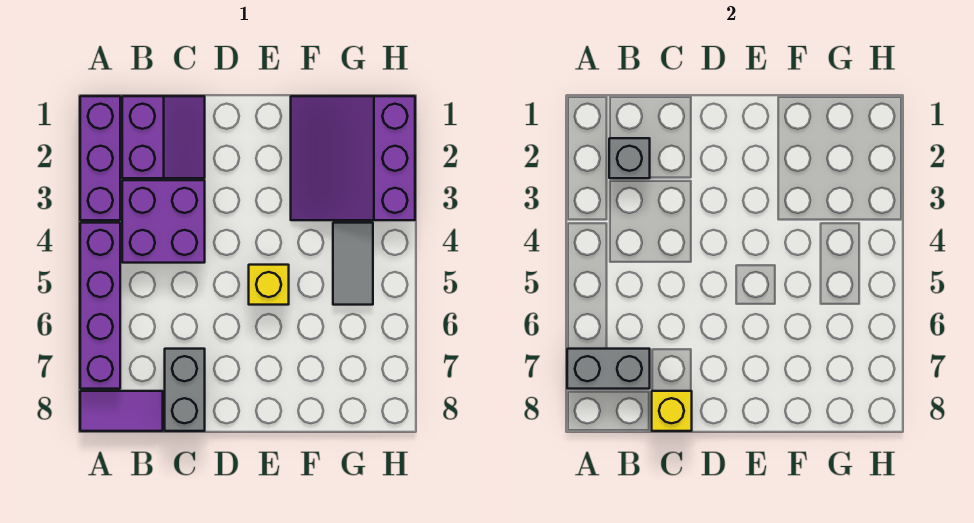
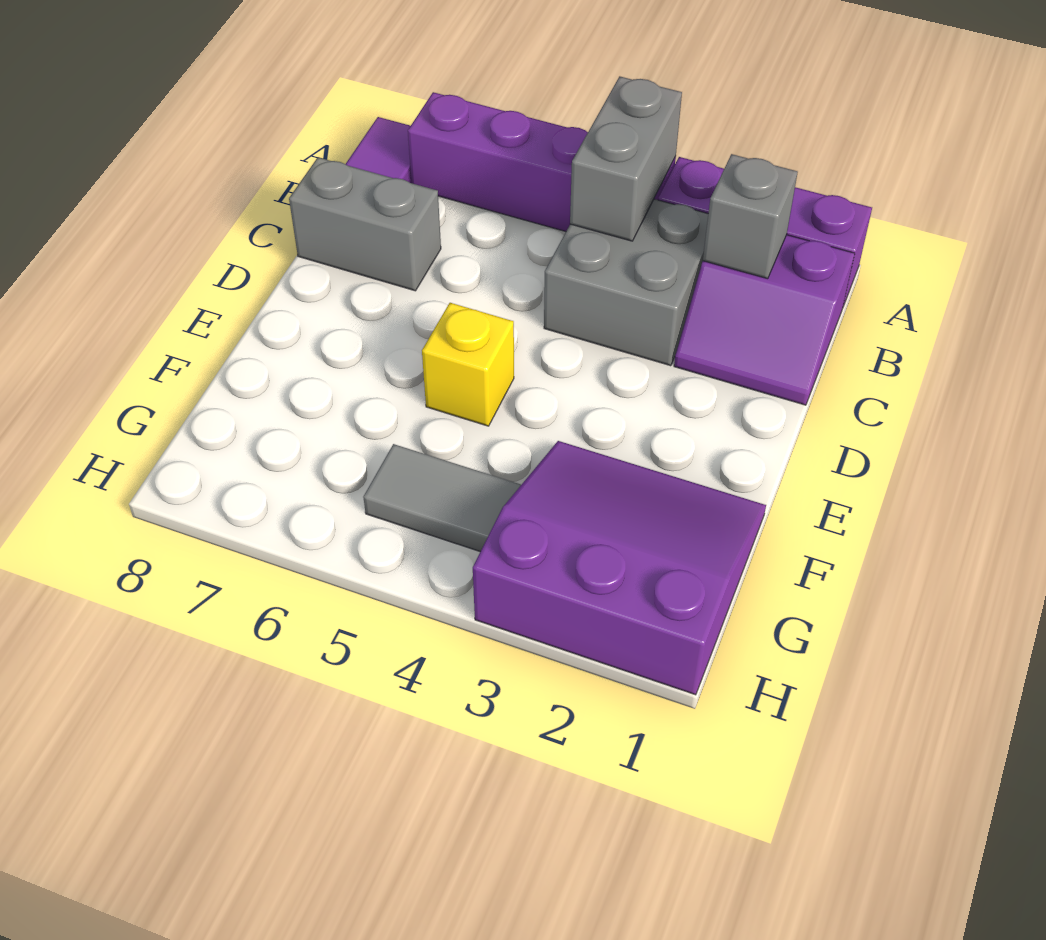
grey brick A7:B7 level 2 -> grey brick A4:B4 level 2
purple brick B3:C4 level 1 -> grey brick B3:C4 level 1
yellow brick C8 level 2 -> none

